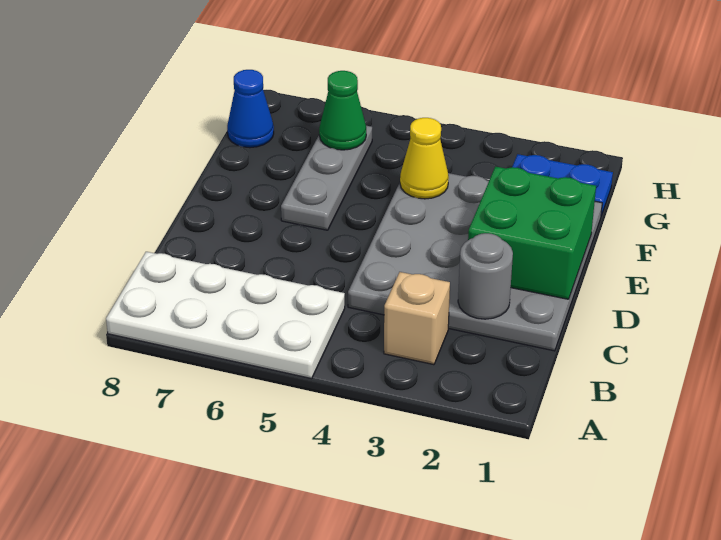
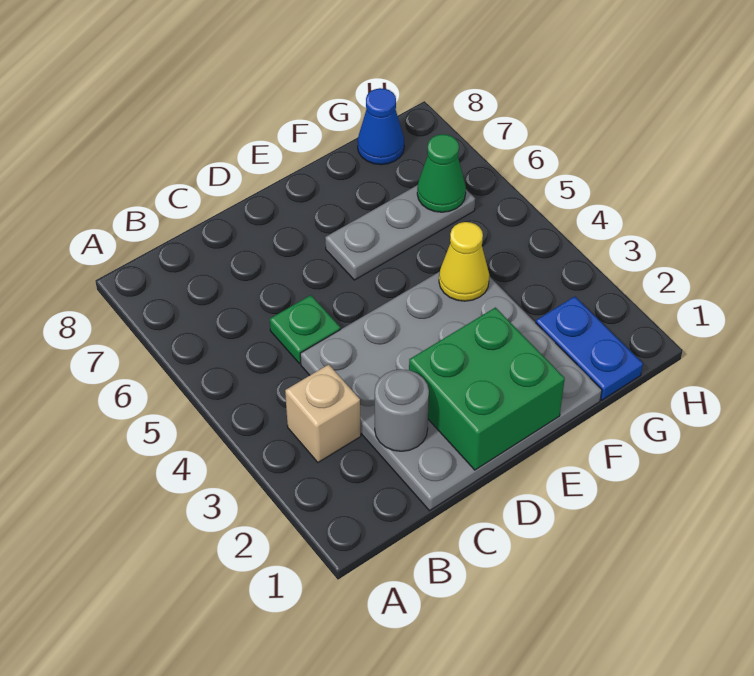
white plate A5:B8 level 1 -> none
none -> green plate C5 level 1

